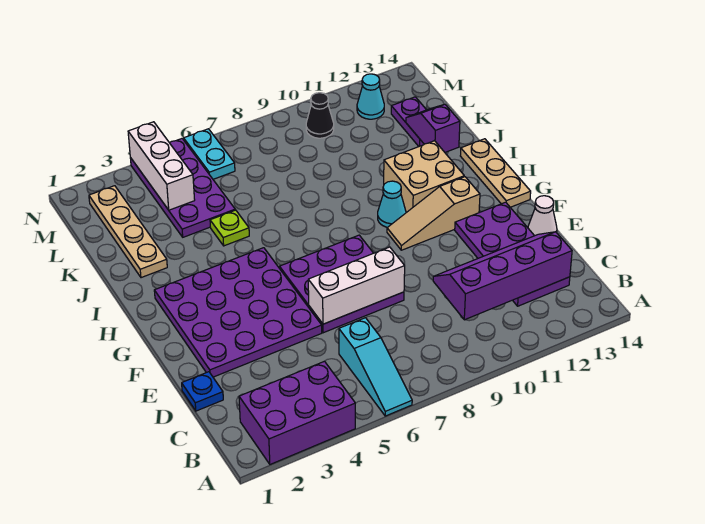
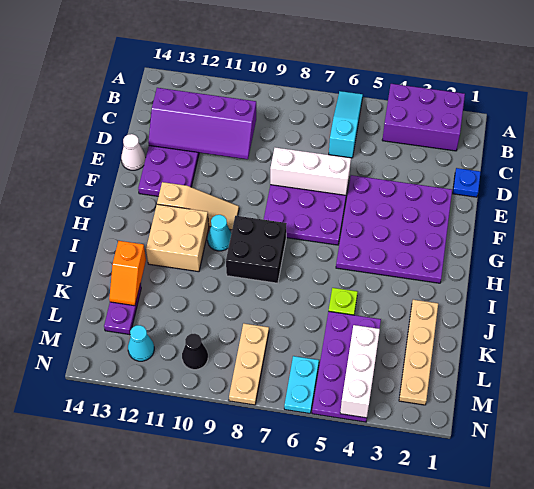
tan plate G14:I14 level 1 -> tan plate L8:N8 level 1
none -> black brick H8:I9 level 1
purple slope J13:K13 level 2 top J -> orange slope J13:K13 level 2 top J

